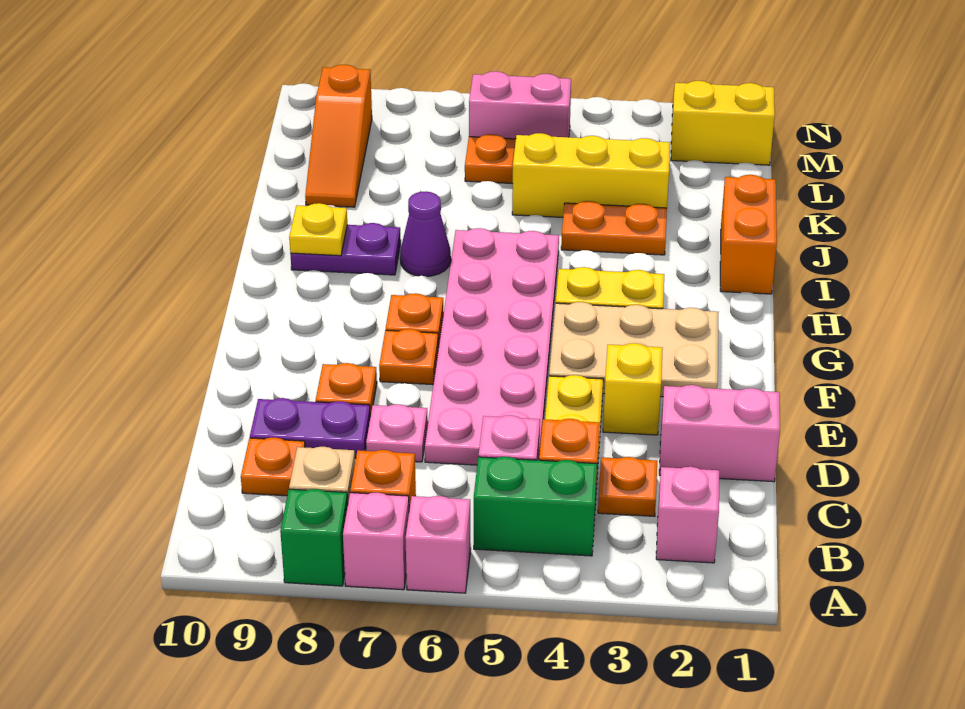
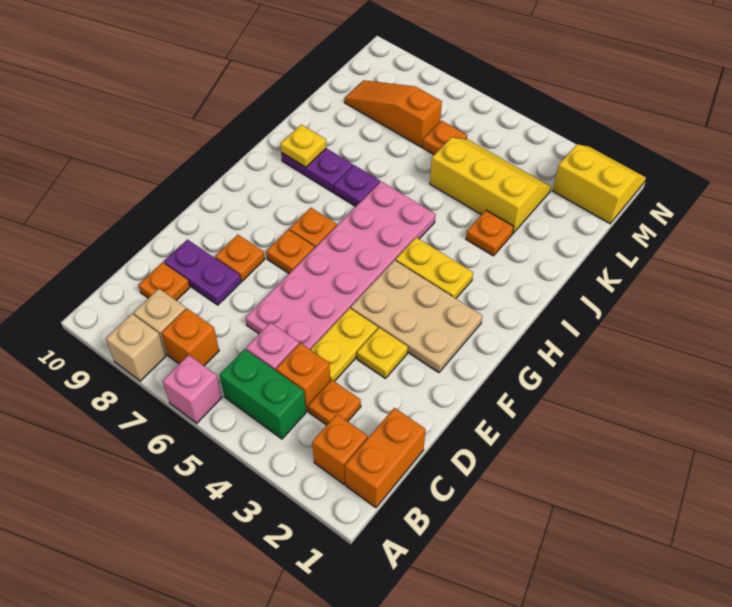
pink brick A7 level 1 -> none
green brick A8 level 1 -> tan brick A8 level 1
pink brick B2 level 1 -> orange brick B2 level 1
pink brick D1:D2 level 1 -> none
pink plate D7 level 1 -> none
yellow brick E3 level 1 -> yellow plate E3 level 1
orange brick I1:J1 level 1 -> orange brick B1:C1 level 1
purple cone I7 level 1 -> purple plate I7 level 1
orange plate J3:J4 level 1 -> orange plate J3 level 1
orange slope K9:M9 level 1 top M -> orange slope L7:L9 level 1 top 7
pink brick M5:M6 level 1 -> none

